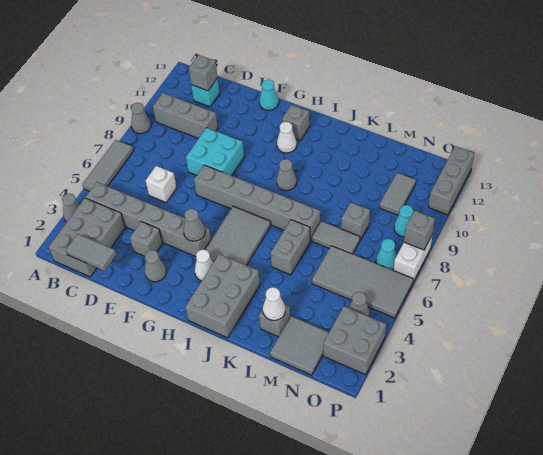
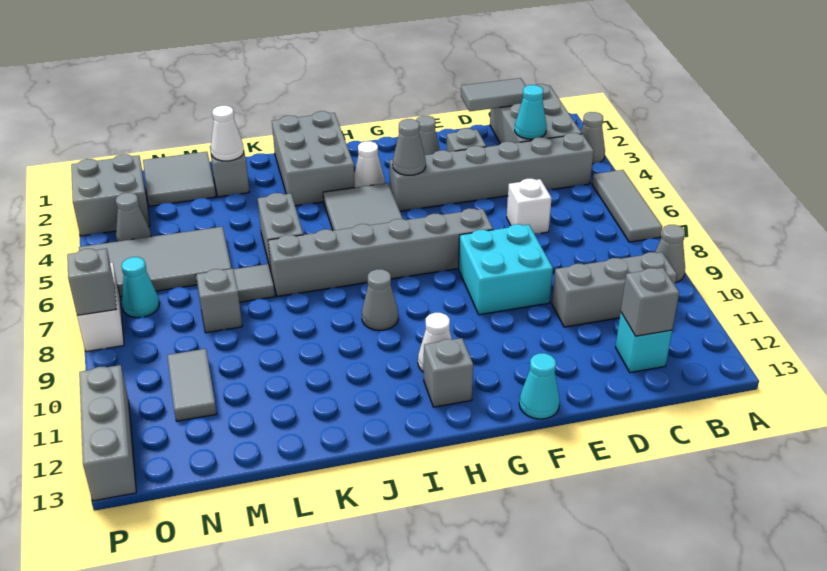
cyan cone O9 level 1 -> cyan cone C3 level 2

